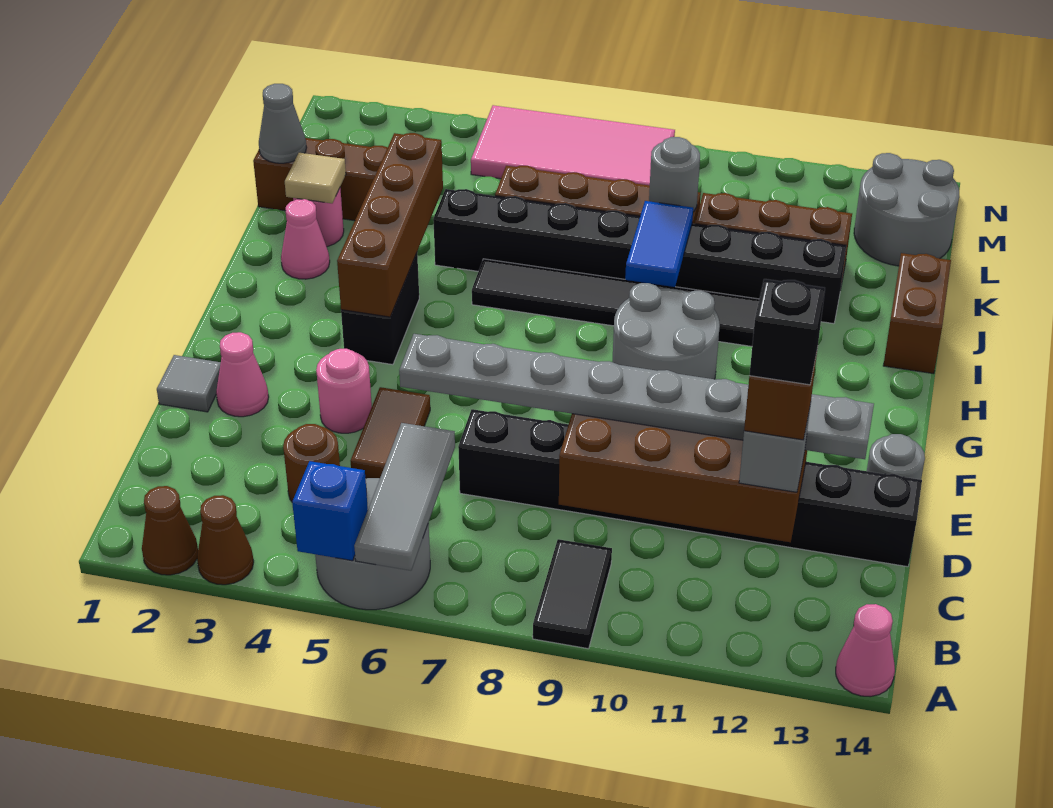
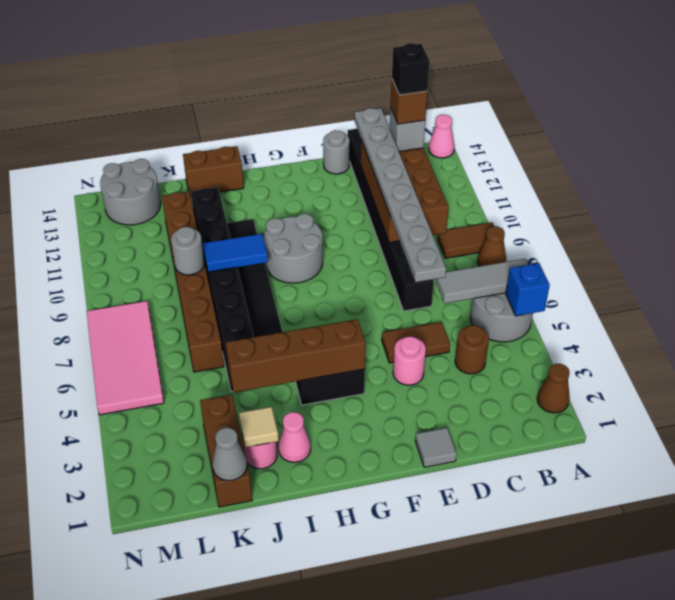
brown cone A3 level 1 -> brown cone A8 level 1
black tile A9:B9 level 1 -> brown tile A9:B9 level 1
pink cone E2 level 1 -> none

